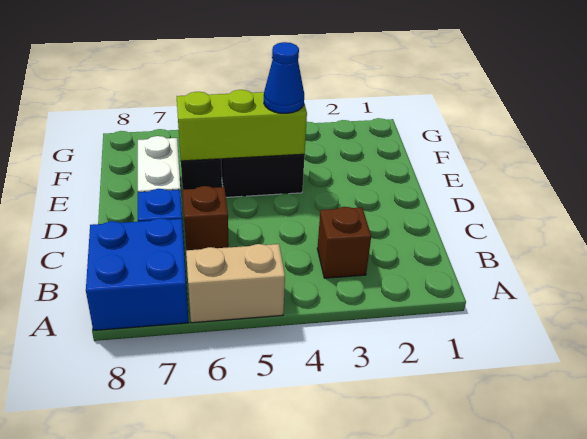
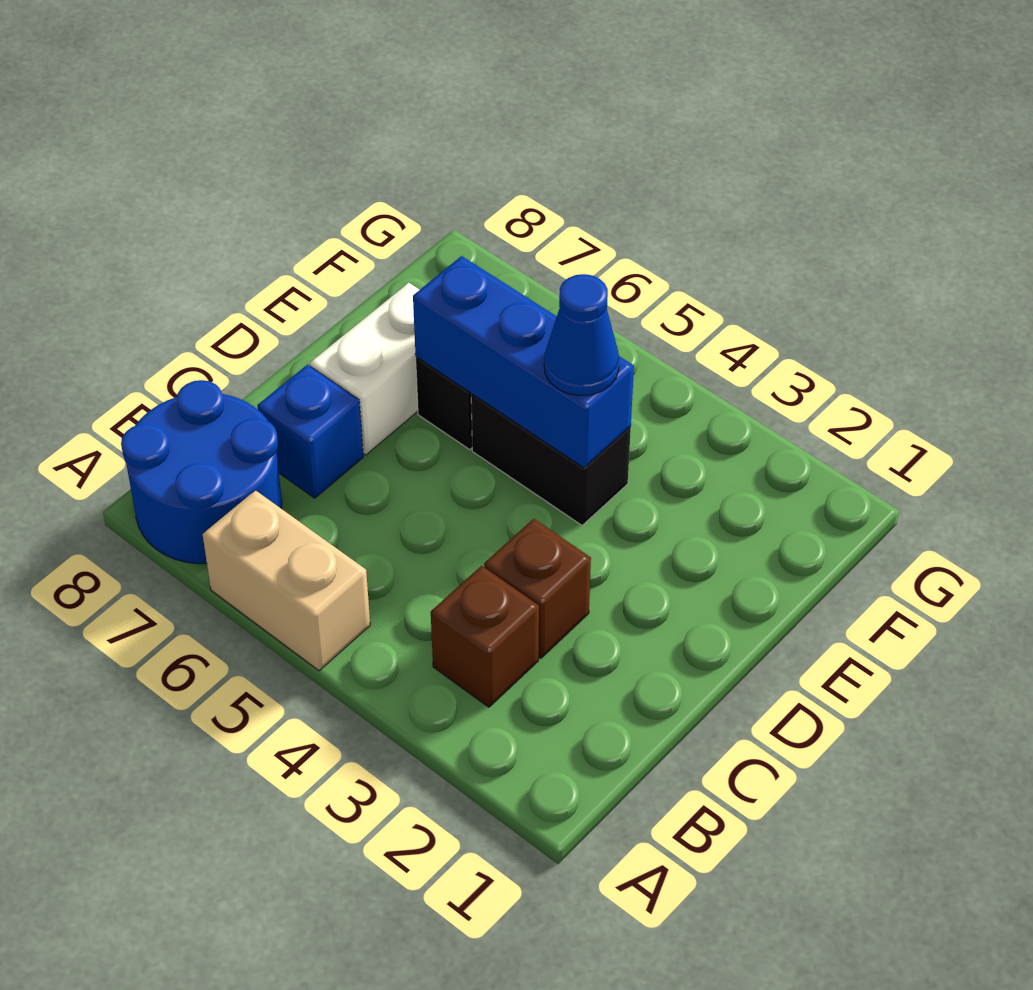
blue brick A7:B8 level 1 -> blue round brick A7:B8 level 1
brown brick C6 level 1 -> brown brick C3 level 1
lime brick E4:E6 level 2 -> blue brick E4:E6 level 2

